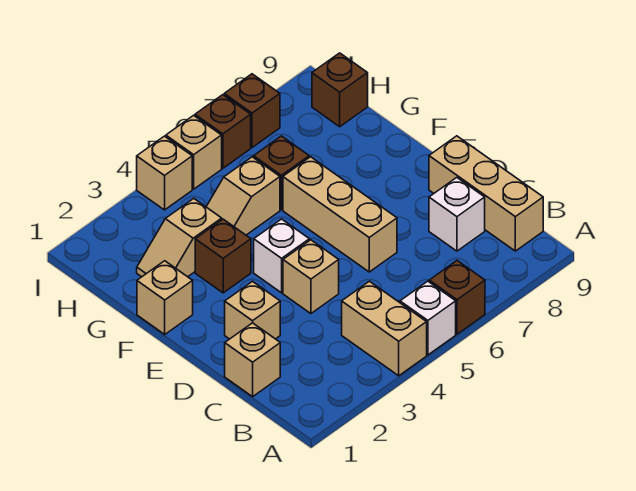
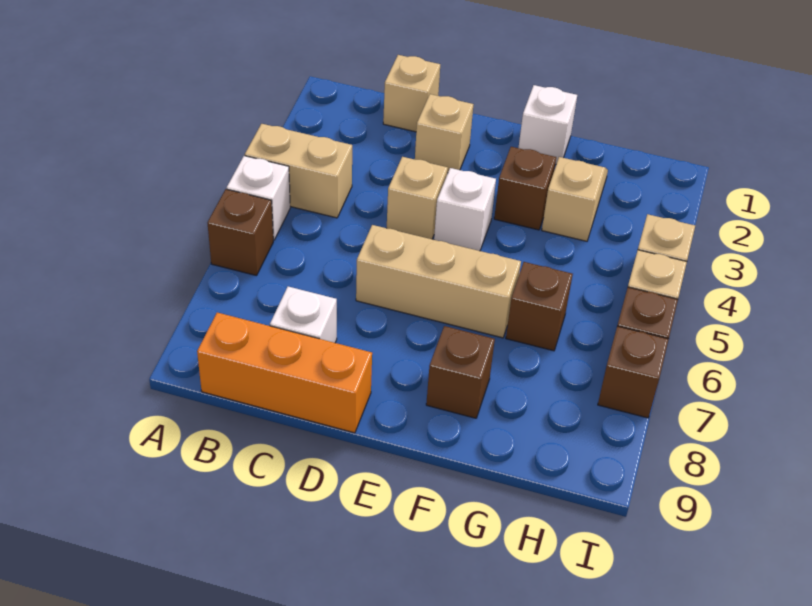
tan brick B9:D9 level 1 -> orange brick B9:D9 level 1
tan brick F1 level 1 -> white brick F1 level 1
tan slope G4:G5 level 1 top 5 -> none
brown brick H9 level 1 -> brown brick F8 level 1

